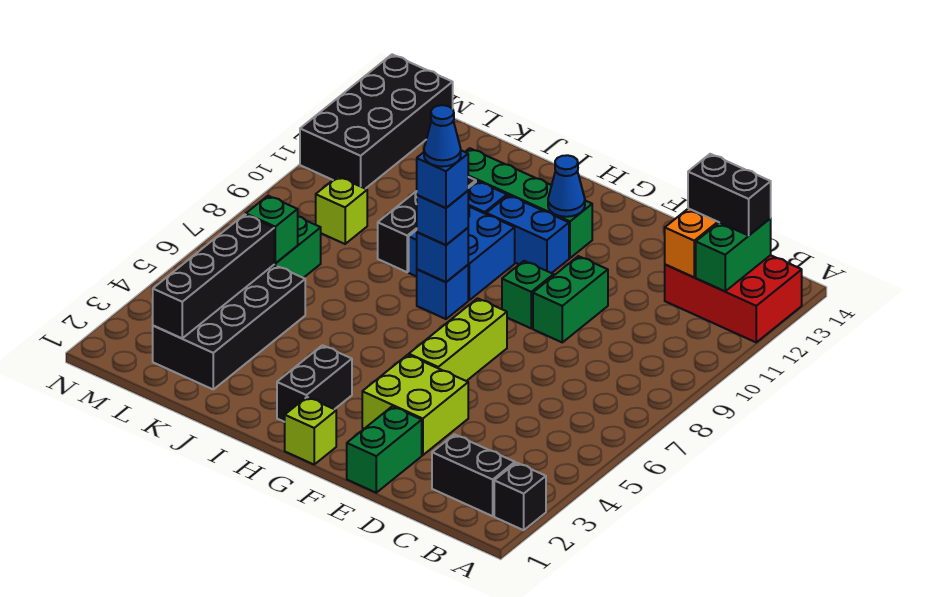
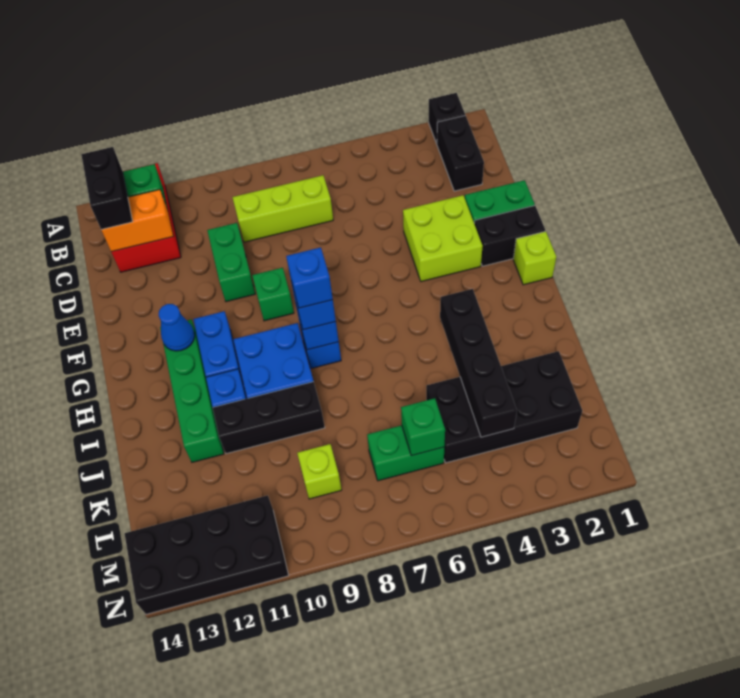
green brick E9:E10 level 1 -> green brick D10:E10 level 1
lime brick F5:F7 level 1 -> lime brick C7:C9 level 1
black brick H2:H3 level 1 -> black brick F1:F2 level 1
blue cone H8 level 5 -> none
black brick L2:L5 level 2 -> black brick I4:L4 level 2

